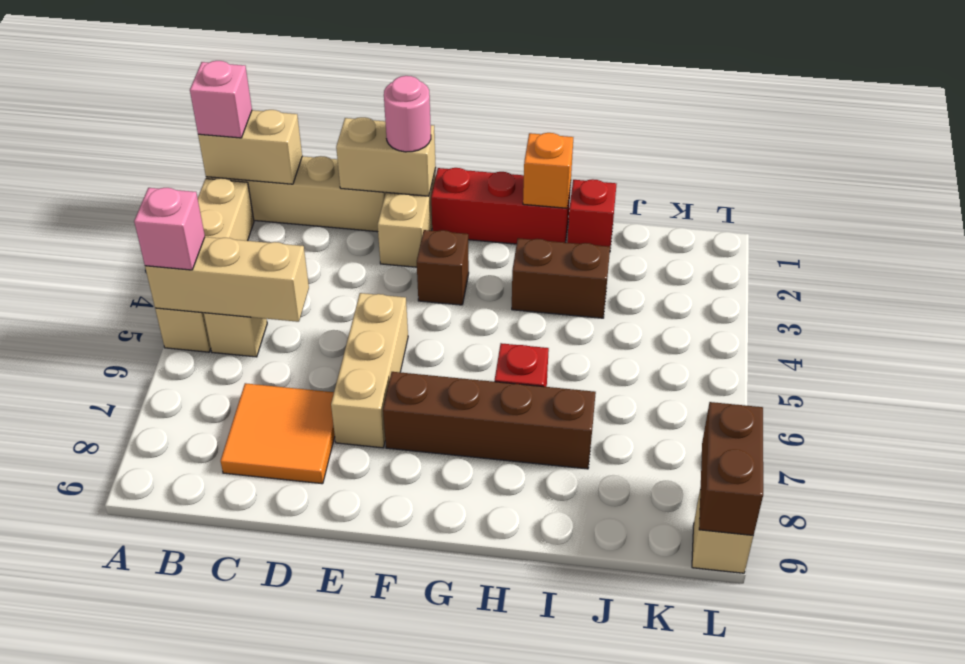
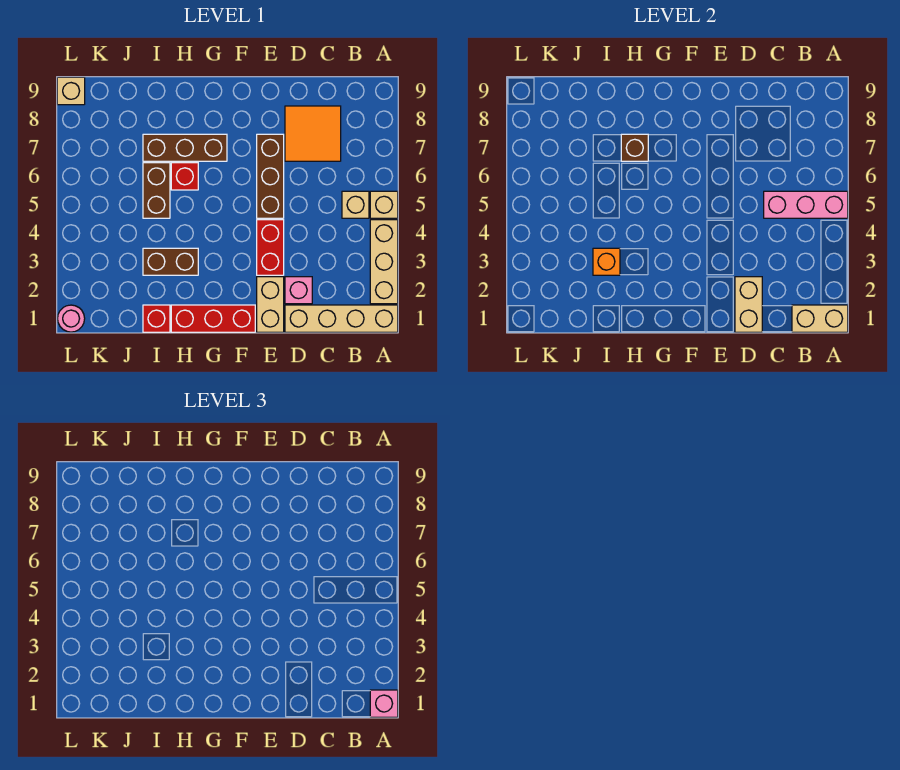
tan brick A5:C5 level 2 -> pink brick A5:C5 level 2
pink brick A5 level 3 -> pink brick D2 level 1
tan brick D1:E1 level 2 -> tan brick D1:D2 level 2
pink round brick E1 level 3 -> pink round brick L1 level 1
none -> red brick E3:E4 level 1
tan brick E5:E7 level 1 -> brown brick E5:E7 level 1
brown brick F3 level 1 -> brown brick H7 level 2
brown brick F7:I7 level 1 -> brown brick G7:I7 level 1
orange brick H1 level 2 -> orange brick I3 level 2
brown brick L8:L9 level 2 -> brown brick I5:I6 level 1

